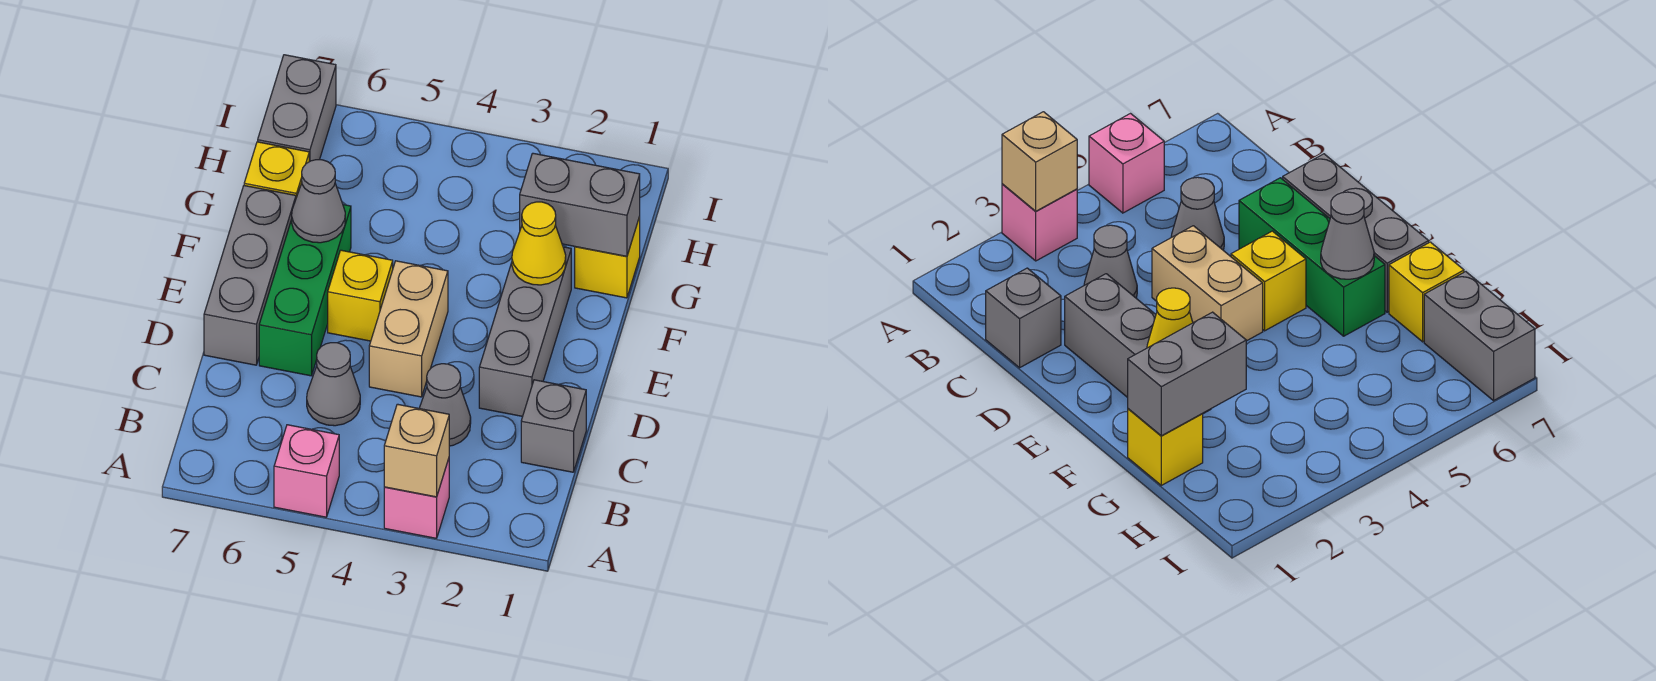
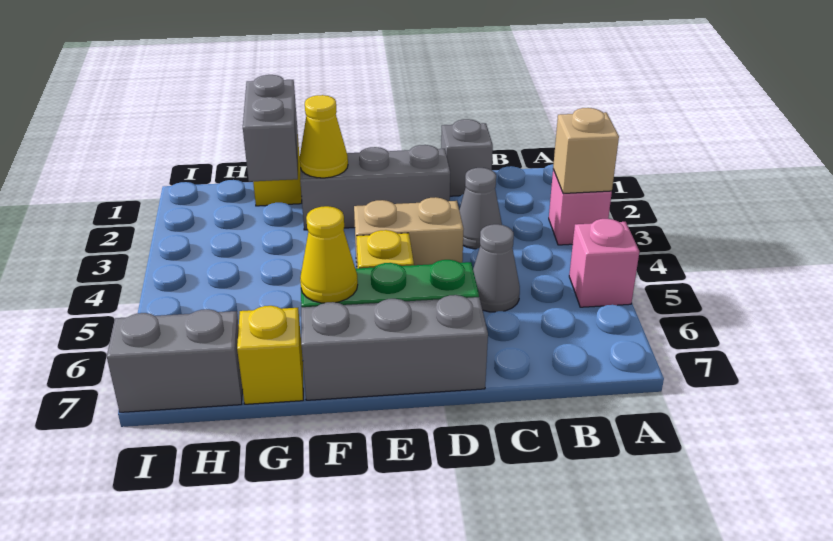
grey cone F6 level 2 -> yellow cone F6 level 2

